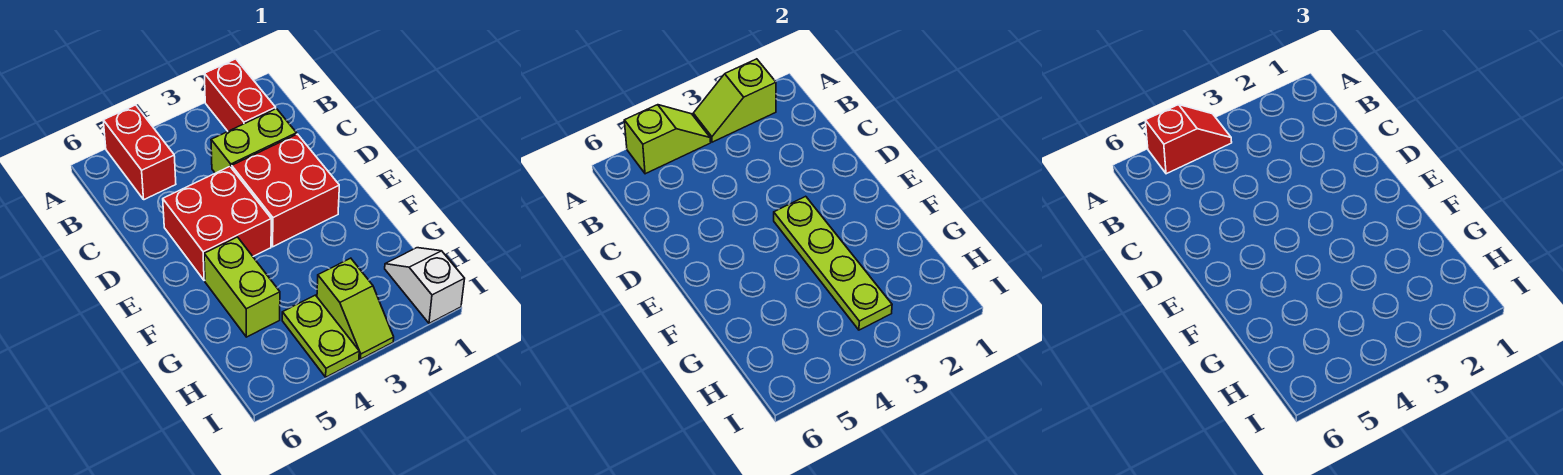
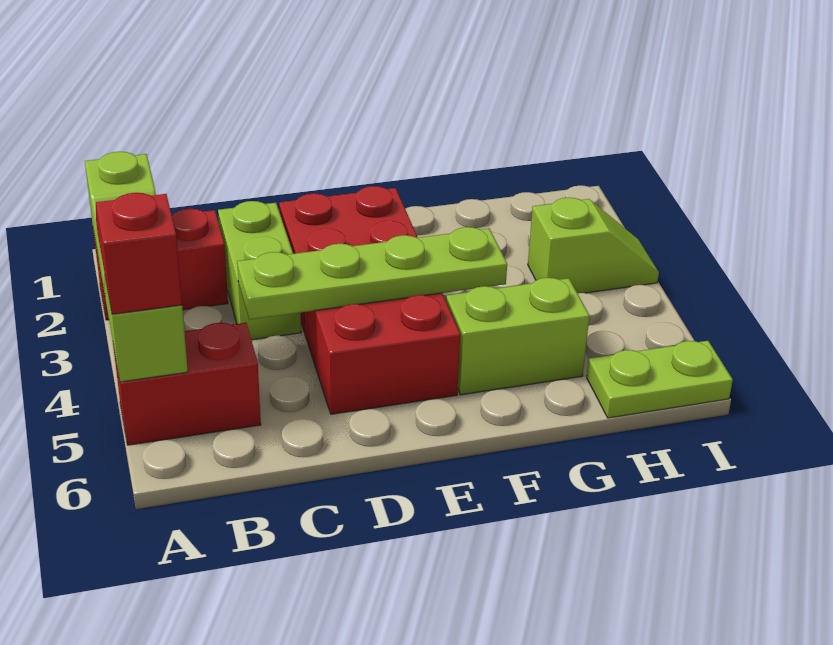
lime plate E3:H3 level 2 -> lime plate C4:F4 level 2
white slope H1:I1 level 1 top I -> none
lime plate H4:I4 level 1 -> lime plate H6:I6 level 1

